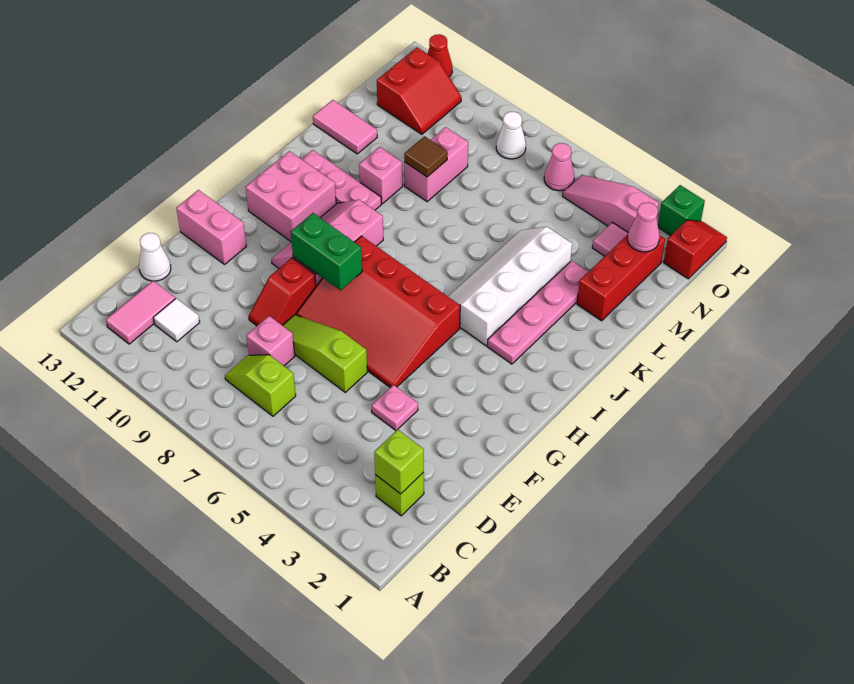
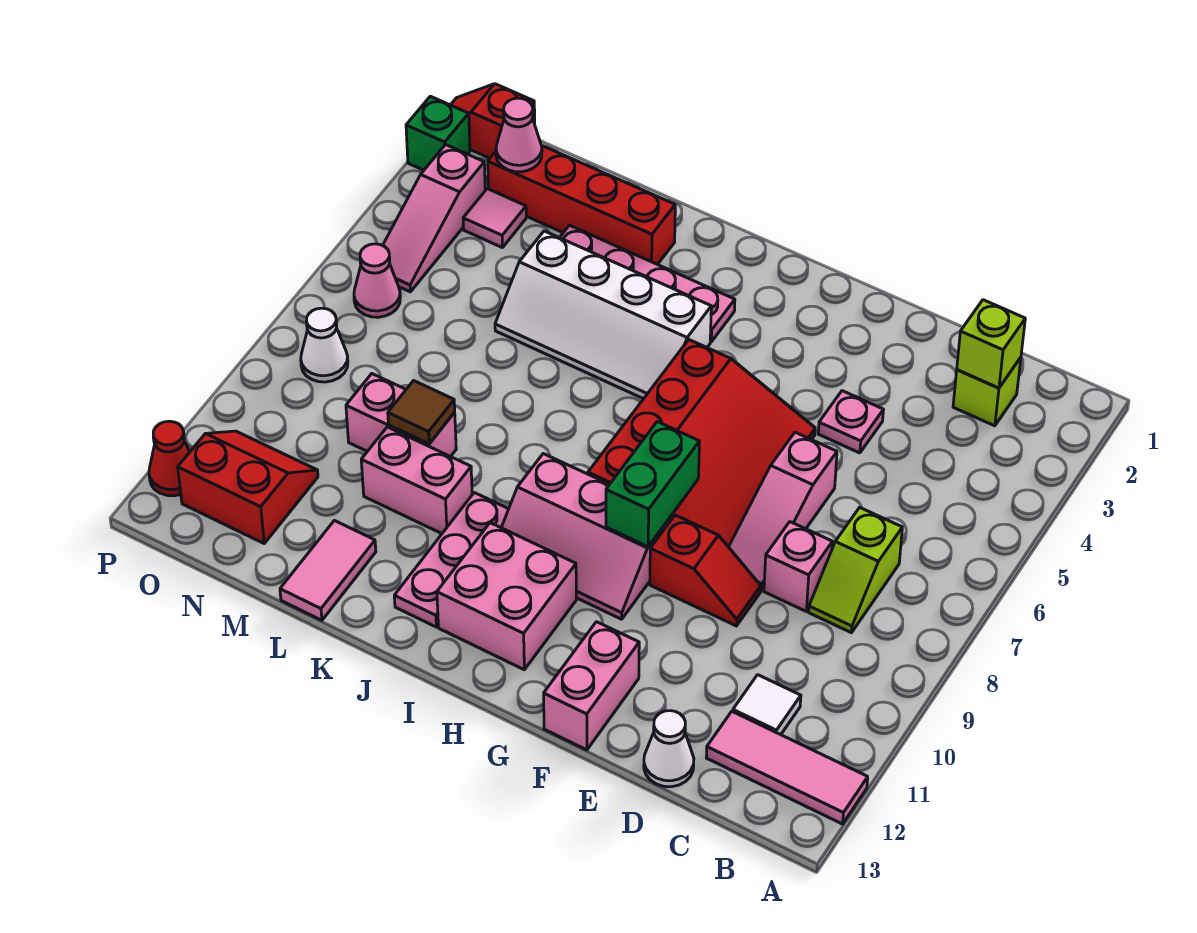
pink tile B12:C12 level 1 -> pink tile A12:C12 level 1
lime slope E6:E8 level 1 top 6 -> pink slope E6:E8 level 1 top 6
pink brick K10 level 1 -> pink brick K10:L10 level 1
red brick L2:N2 level 1 -> red brick K2:N2 level 1

